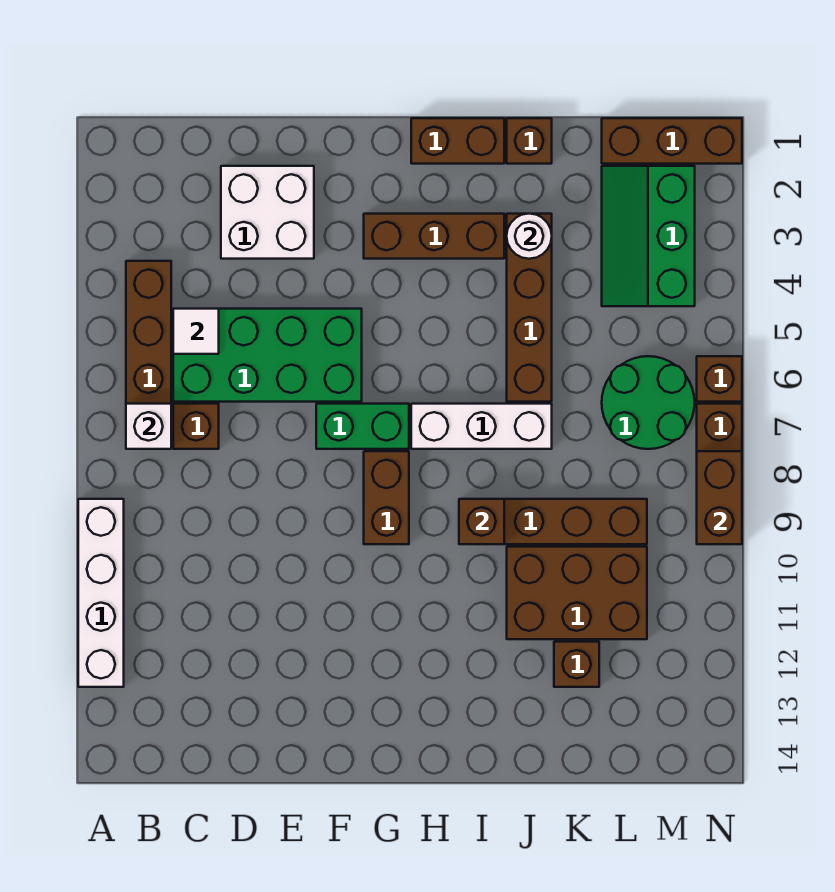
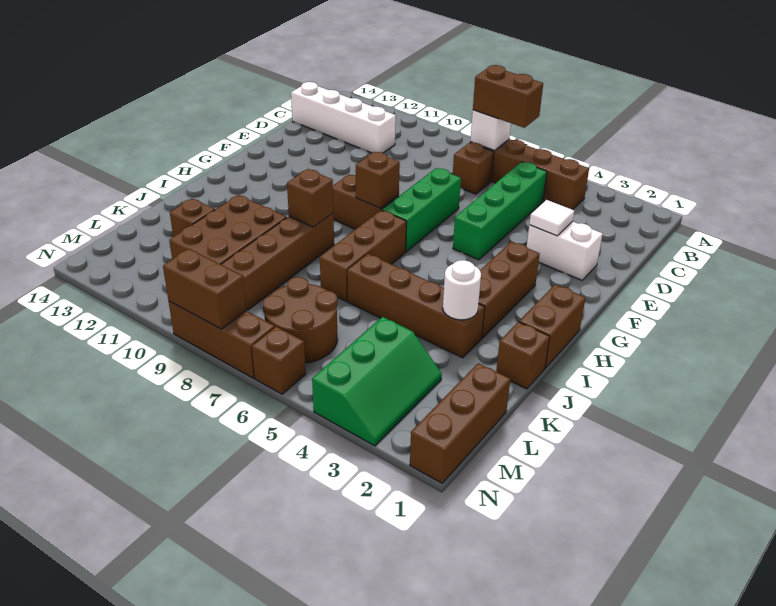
white brick A9:A12 level 1 -> white brick C11:C14 level 1
none -> brown brick B6:B7 level 3
green brick C5:F6 level 1 -> green brick C5:F5 level 1
white tile C5 level 2 -> white tile E3 level 2
white brick D2:E3 level 1 -> white brick E2:E3 level 1
green brick F7:G7 level 1 -> green brick E7:G7 level 1
none -> brown brick G8 level 2
white brick H7:J7 level 1 -> brown brick H7:J7 level 1
green slope L2:M4 level 1 top M -> green slope L3:N4 level 1 top 4
green round brick L6:M7 level 1 -> brown round brick L6:M7 level 1

